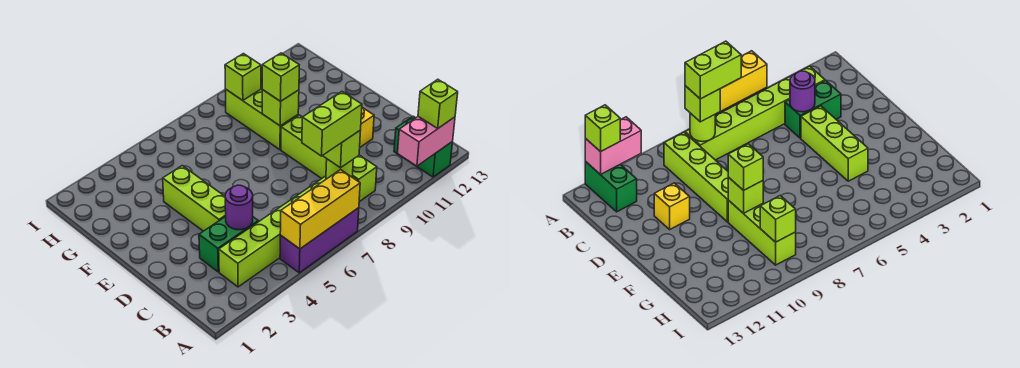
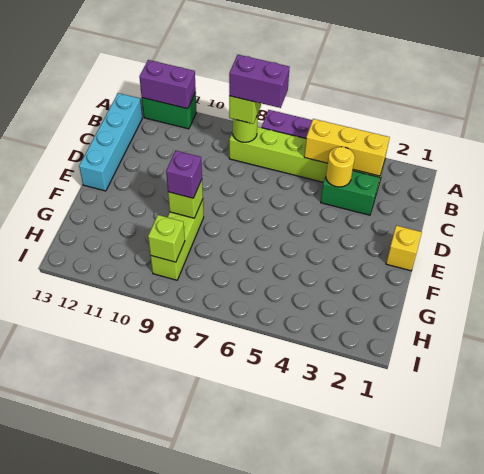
yellow brick A5:A7 level 2 -> yellow brick B3:B5 level 2
pink brick A11:A12 level 2 -> purple brick A11:A12 level 2
green brick A12:B12 level 1 -> green brick A11:A12 level 1
lime brick A12 level 3 -> none
lime brick B7:B8 level 4 -> purple brick B7:B8 level 4
lime brick B9:E9 level 1 -> none
none -> cyan brick B13:E13 level 1
purple round brick C4 level 2 -> yellow round brick C4 level 2
lime brick D4:F4 level 1 -> none
yellow brick D11 level 1 -> yellow brick E1 level 1
lime brick F9 level 3 -> purple brick F9 level 3

